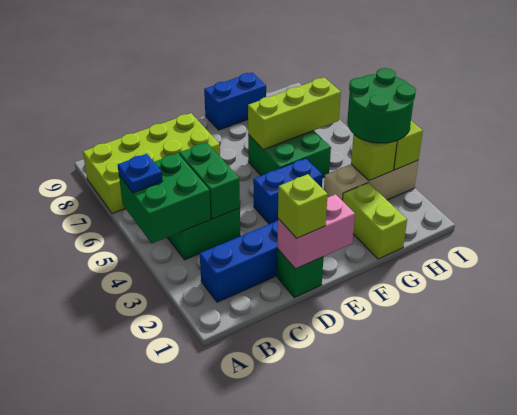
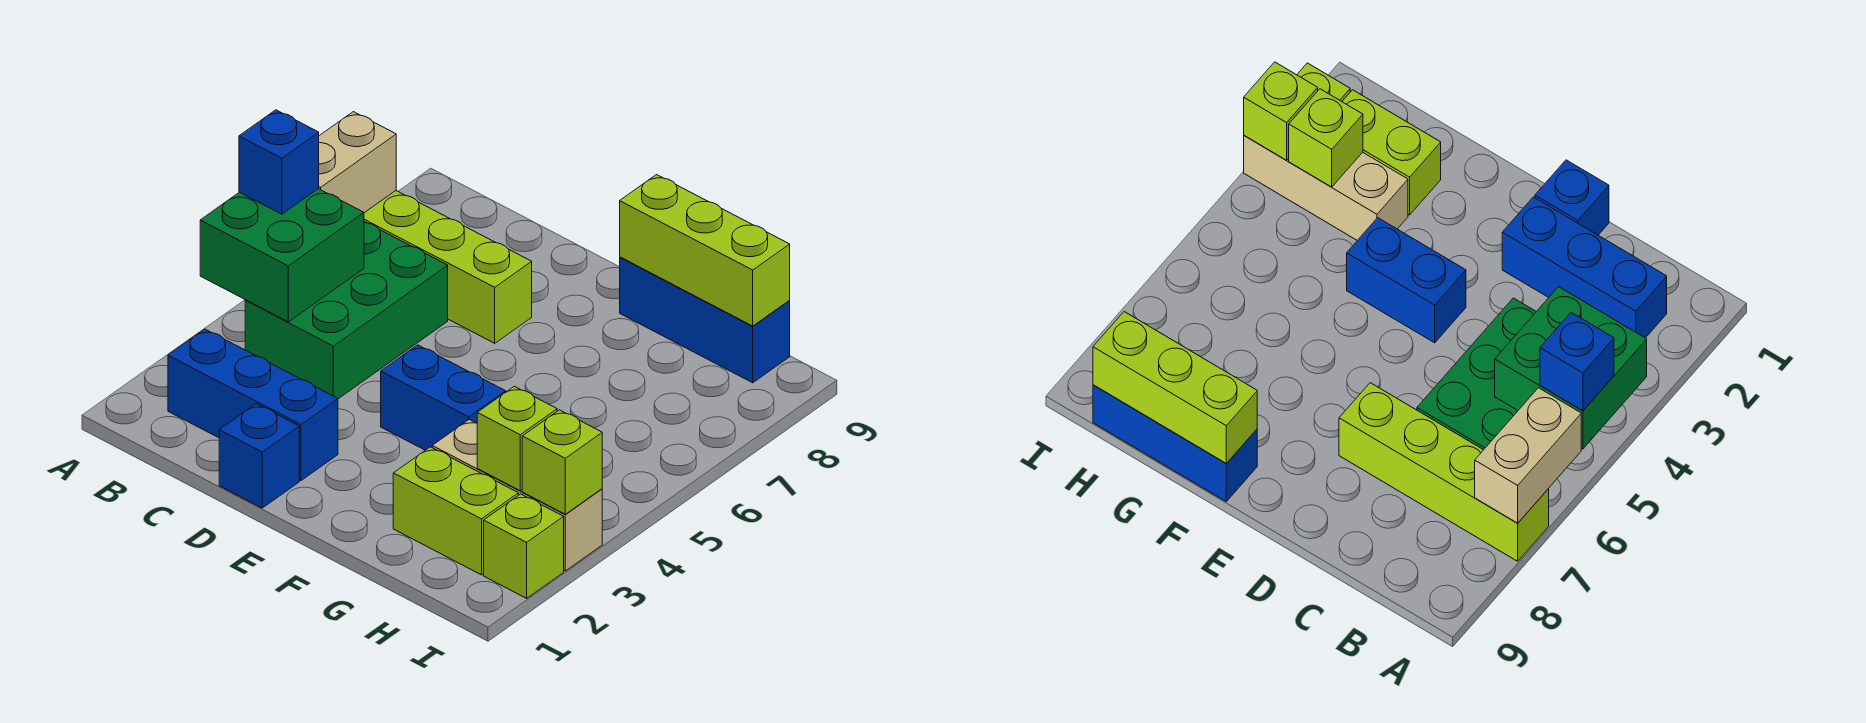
blue plate A5 level 3 -> blue brick A5 level 3
none -> tan brick A6:A7 level 2
lime brick A7:D8 level 1 -> lime brick A7:D7 level 1
green brick C4:C5 level 2 -> none
green brick D1 level 1 -> blue brick D1 level 1
pink brick D1:E1 level 2 -> none
lime brick D1 level 3 -> lime brick I2 level 1
green brick F5:G6 level 1 -> none
lime brick F6:H6 level 2 -> lime brick F9:H9 level 2
blue brick F9:G9 level 1 -> blue brick F9:H9 level 1
lime brick G1:G2 level 1 -> lime brick G2:H2 level 1
green round brick H3:I4 level 3 -> none

